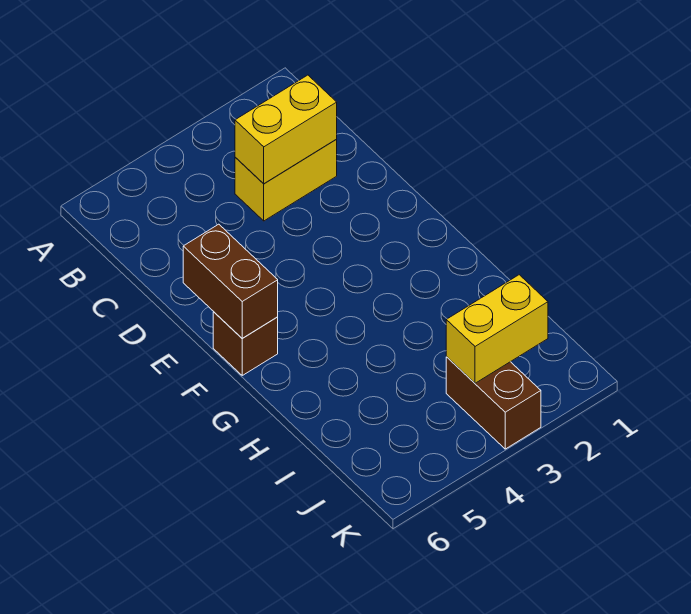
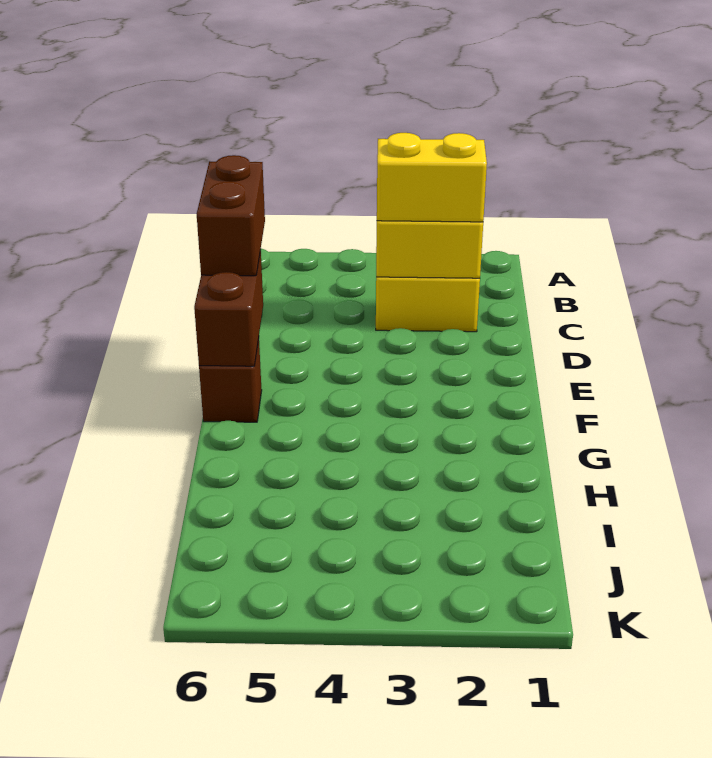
yellow brick J2:J3 level 2 -> yellow brick C2:C3 level 3
brown brick J3:K3 level 1 -> brown brick D6:E6 level 3

